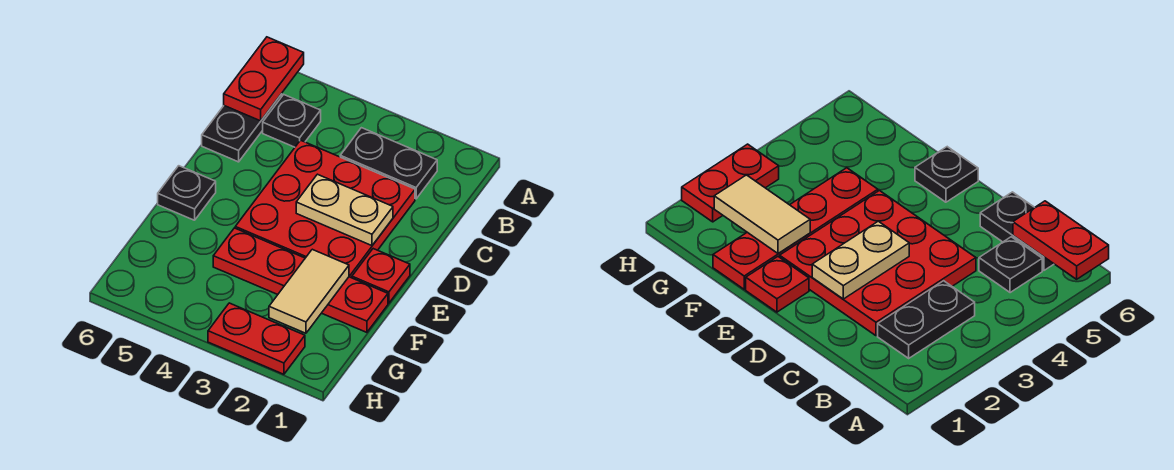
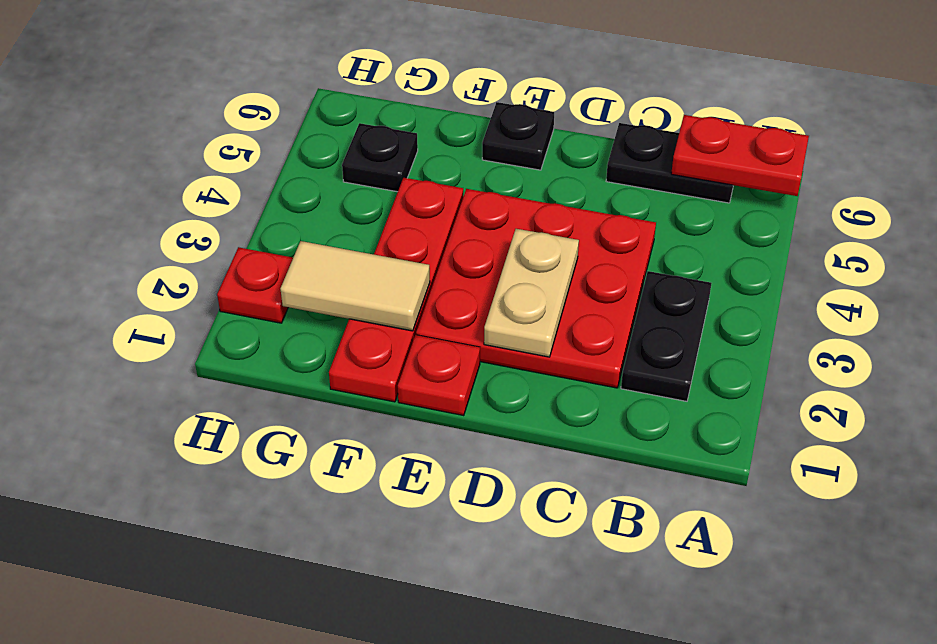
black plate B5 level 1 -> black plate G5 level 1
red plate H2:H3 level 1 -> red plate H2 level 1

